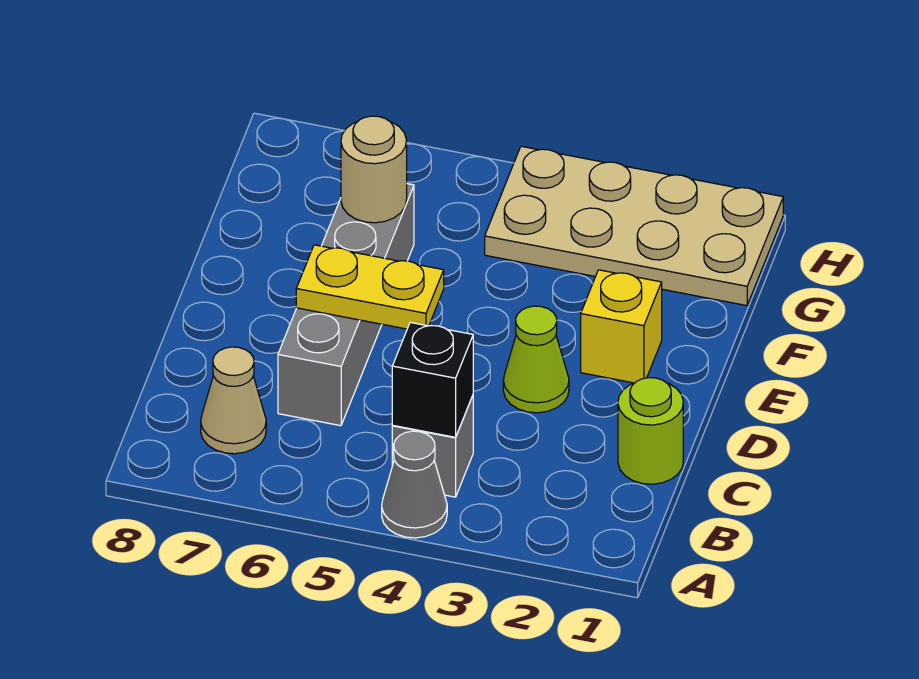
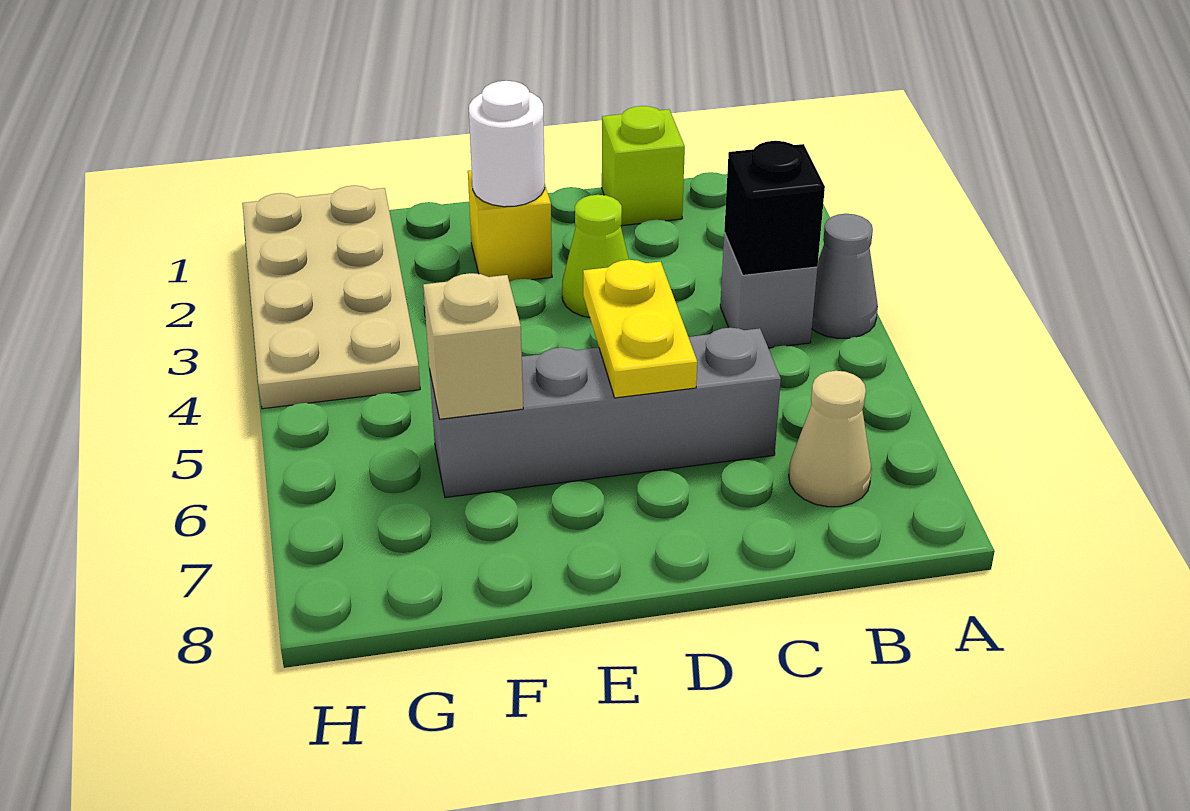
lime round brick C1 level 1 -> lime brick C1 level 1
none -> white round brick E2 level 2
tan round brick F6 level 2 -> tan brick F6 level 2

